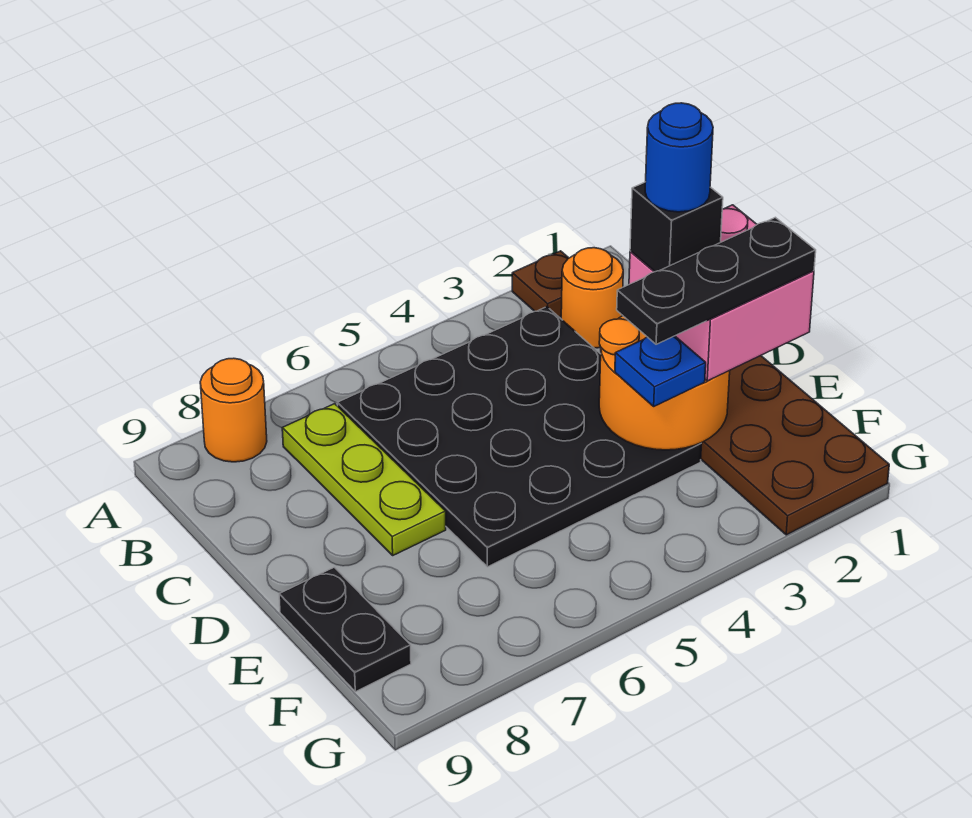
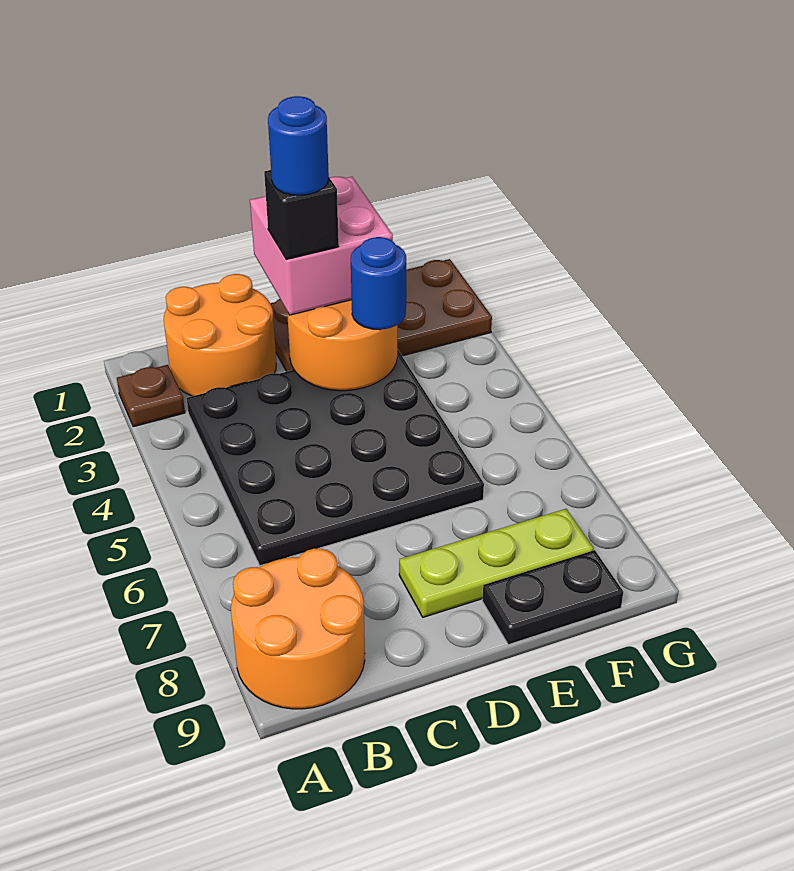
orange round brick A8 level 1 -> orange round brick A8:B9 level 1
orange round brick B2 level 1 -> orange round brick B1:C2 level 1
lime plate B7:D7 level 1 -> lime plate D8:F8 level 1
black plate E1:E3 level 4 -> none
blue plate E3 level 3 -> blue round brick E3 level 3

